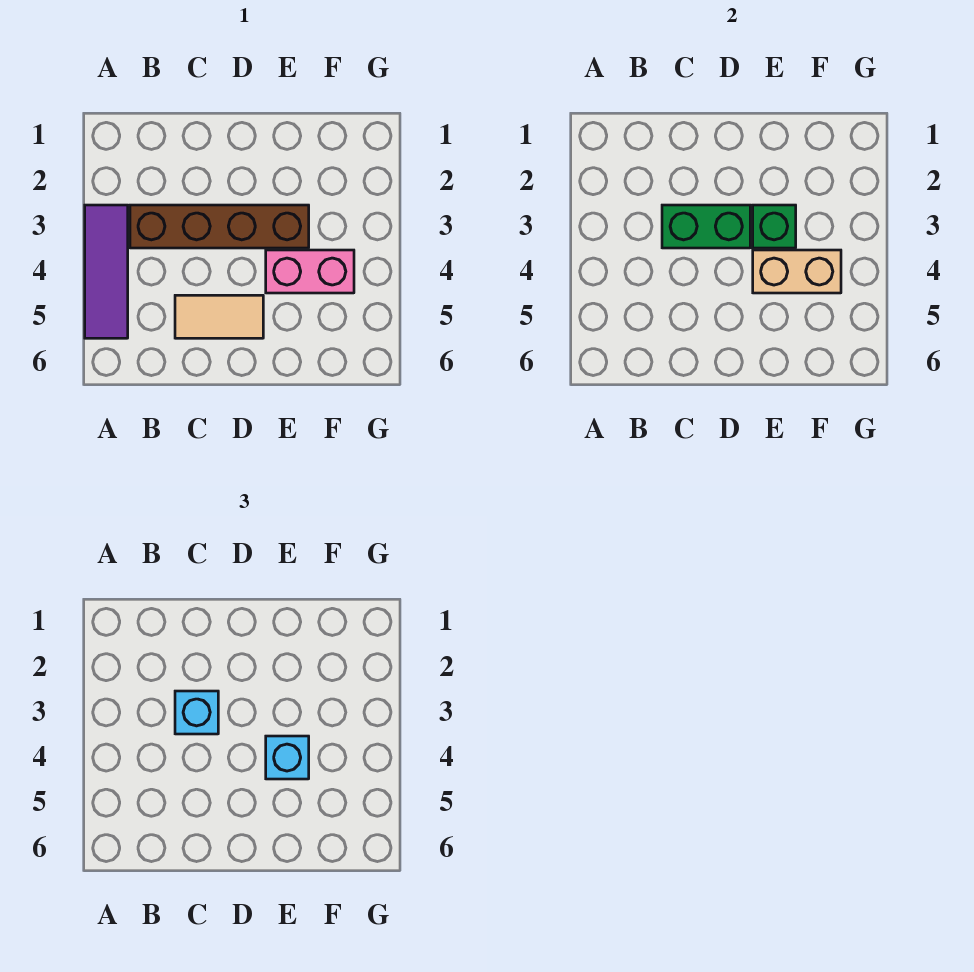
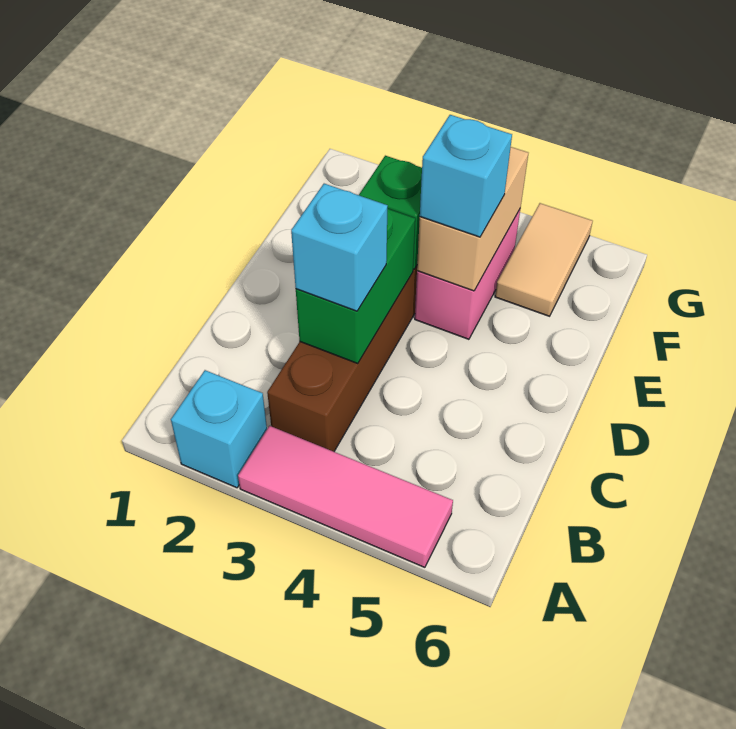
none -> cyan brick A2 level 1
purple tile A3:A5 level 1 -> pink tile A3:A5 level 1
tan tile C5:D5 level 1 -> tan tile F5:G5 level 1

